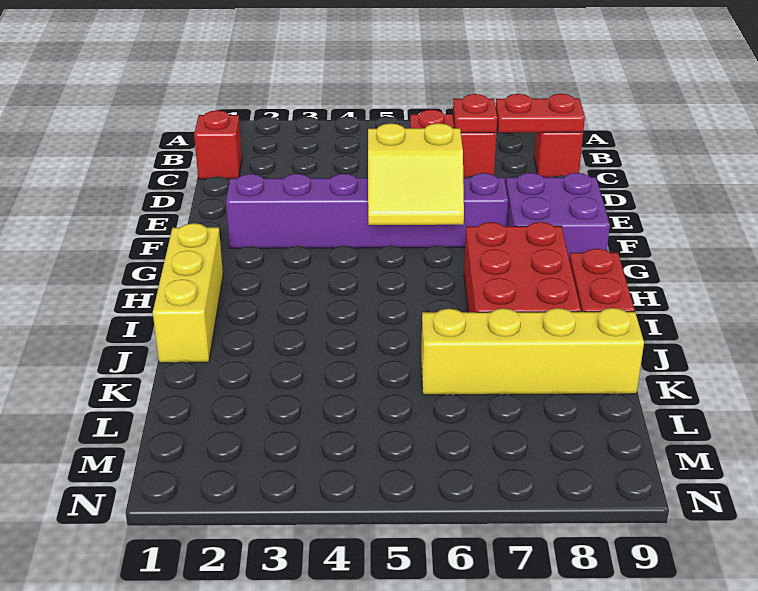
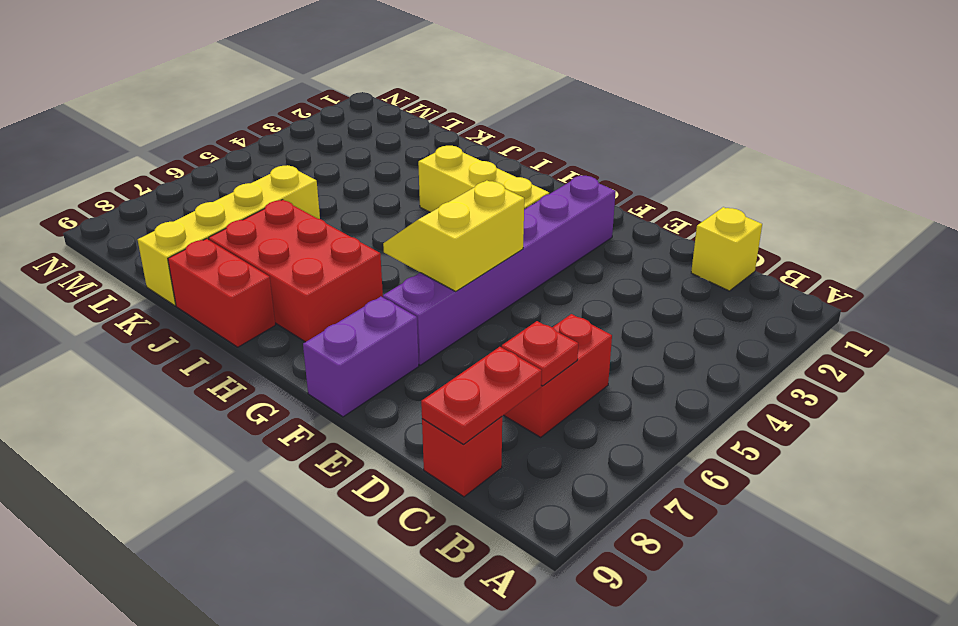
red brick C1 level 1 -> yellow brick C1 level 1
purple brick F8:G9 level 1 -> purple brick F8:F9 level 1
yellow brick H1:J1 level 1 -> yellow brick G3:I3 level 1

